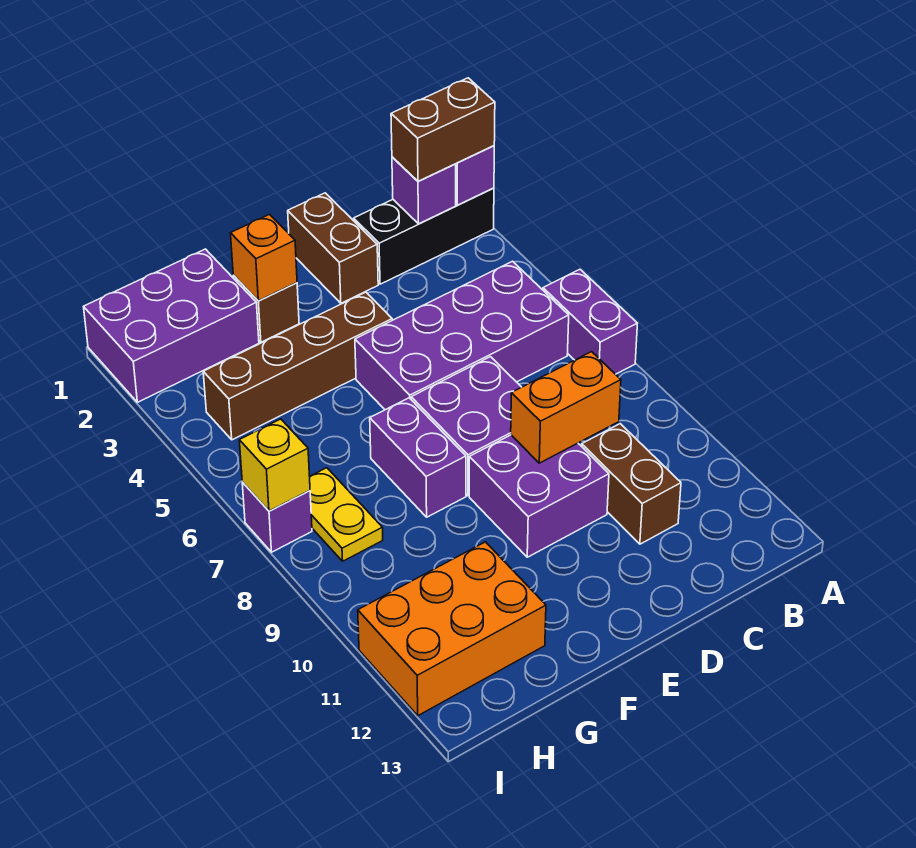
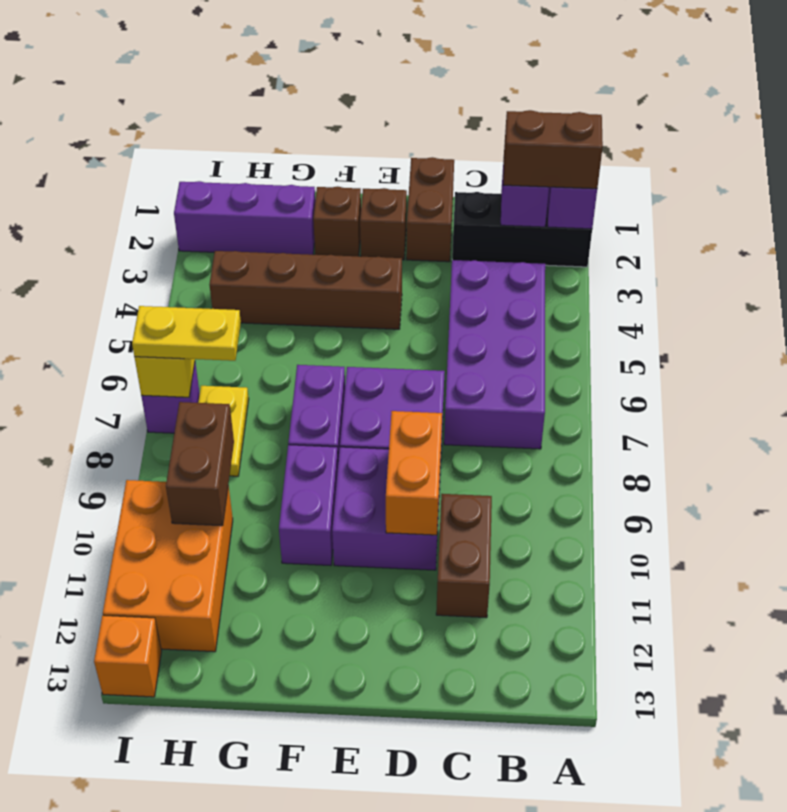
purple brick A6:A7 level 1 -> purple brick F9:F10 level 1
purple brick B5:E6 level 1 -> purple brick B4:C7 level 1
orange brick C9:D9 level 2 -> orange brick D9:D10 level 2
none -> brown brick E2 level 1
orange brick F2 level 2 -> orange brick I13 level 1
purple brick G1:I2 level 1 -> purple brick G2:I2 level 1
orange brick G11:I12 level 1 -> orange brick H10:I12 level 1
none -> yellow plate H7:I7 level 3
none -> brown brick H9:H10 level 2

